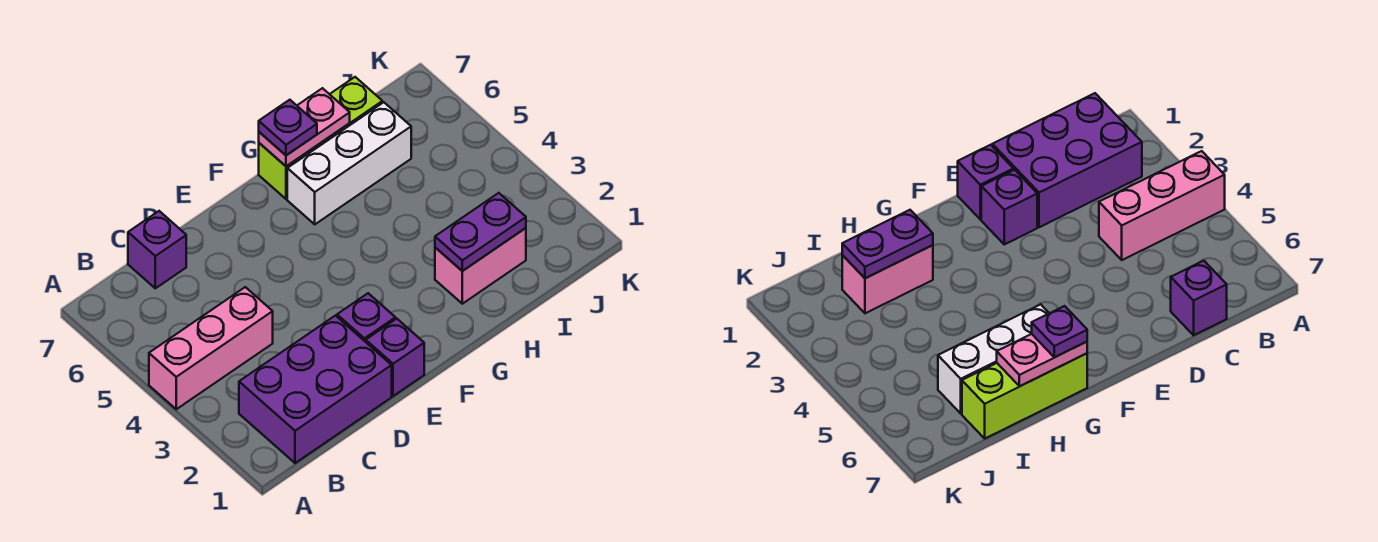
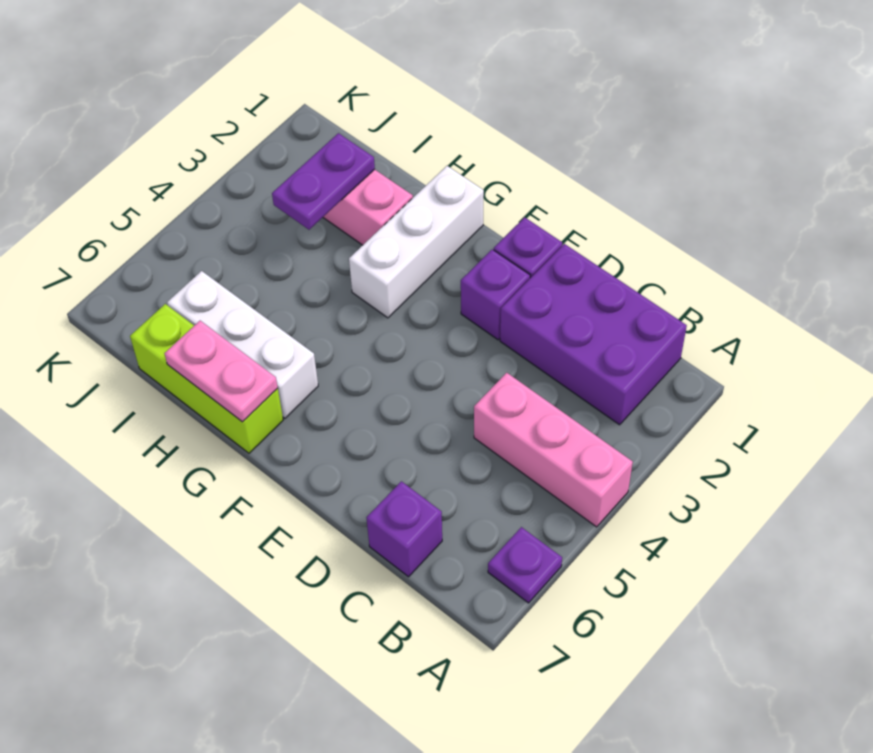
none -> white brick G1:G3 level 1
purple plate G7 level 3 -> purple plate A6 level 1
purple plate H2:I2 level 2 -> purple plate I2:I3 level 2

